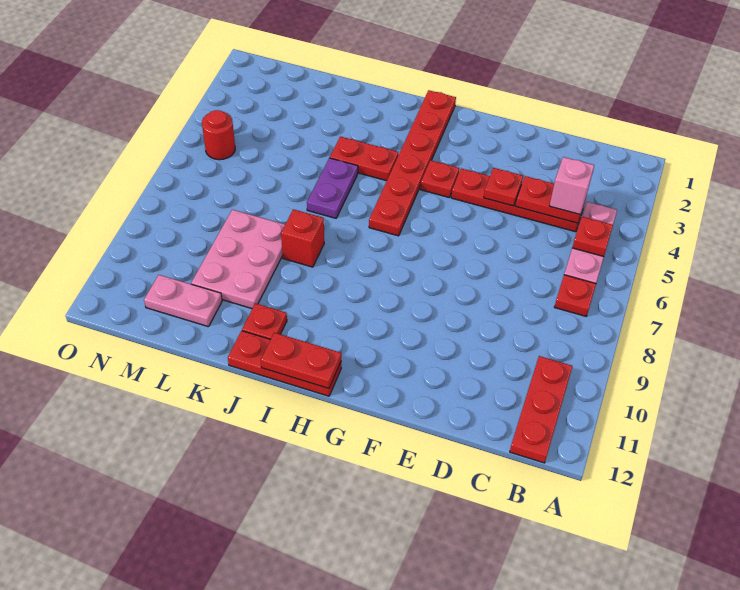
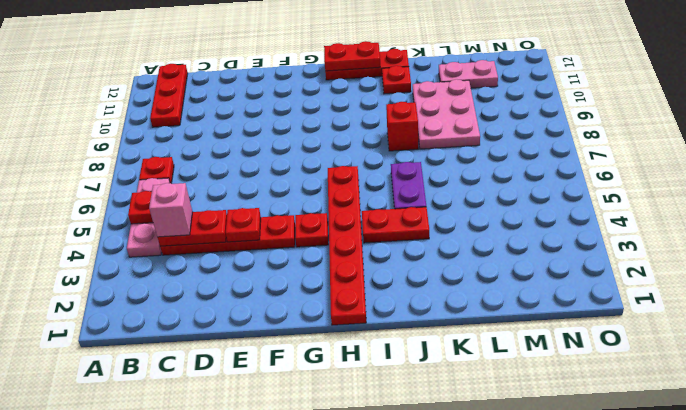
red round brick N5 level 1 -> none

